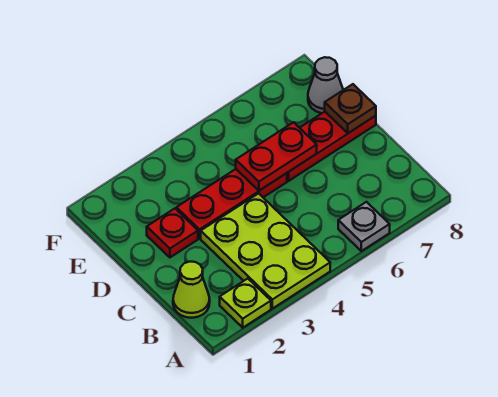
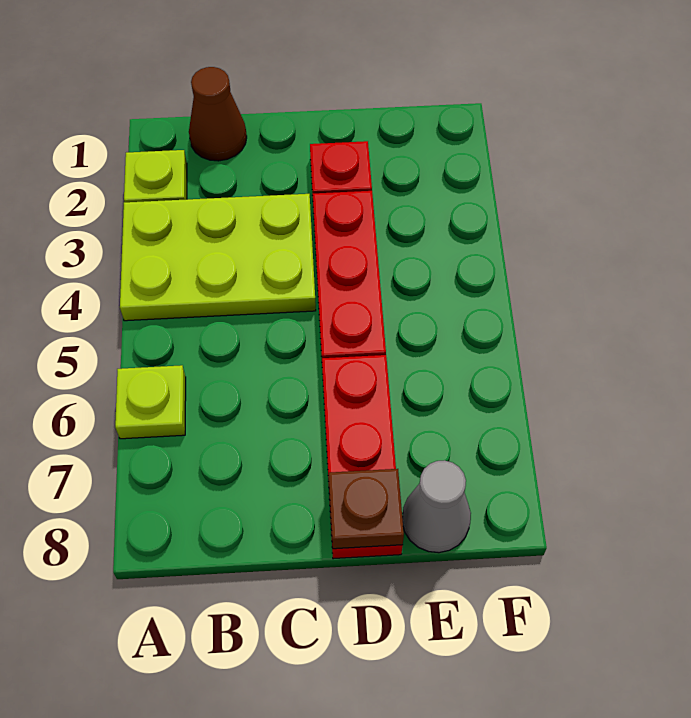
grey plate A6 level 1 -> lime plate A6 level 1
lime cone B1 level 1 -> brown cone B1 level 1
red plate D5:D6 level 2 -> none

